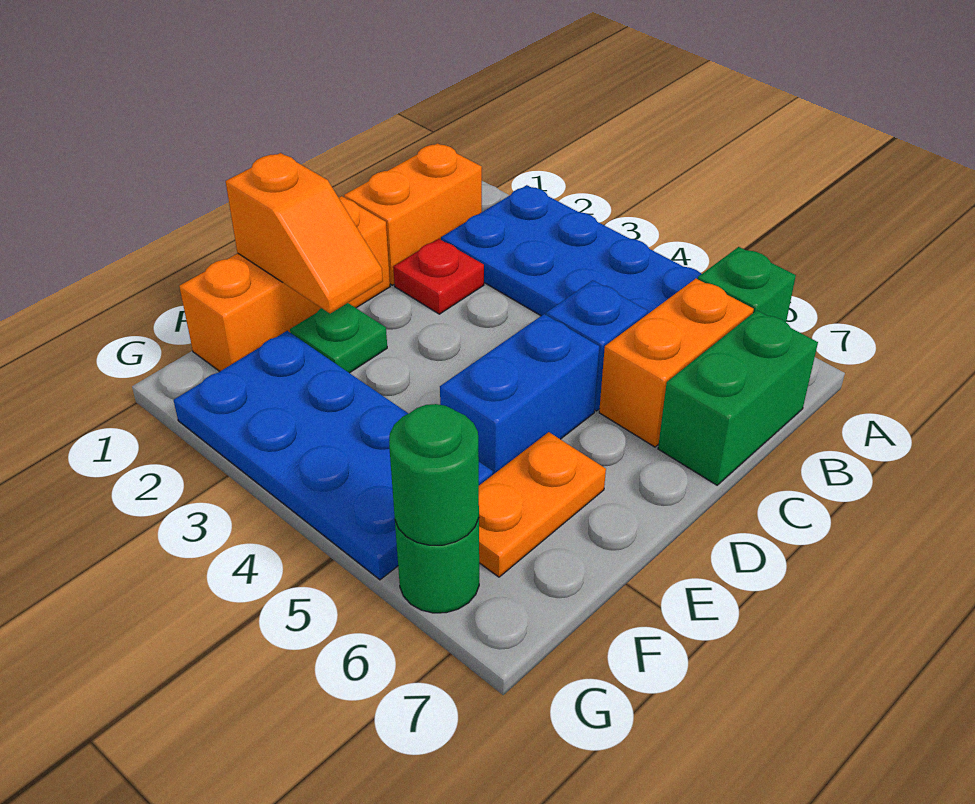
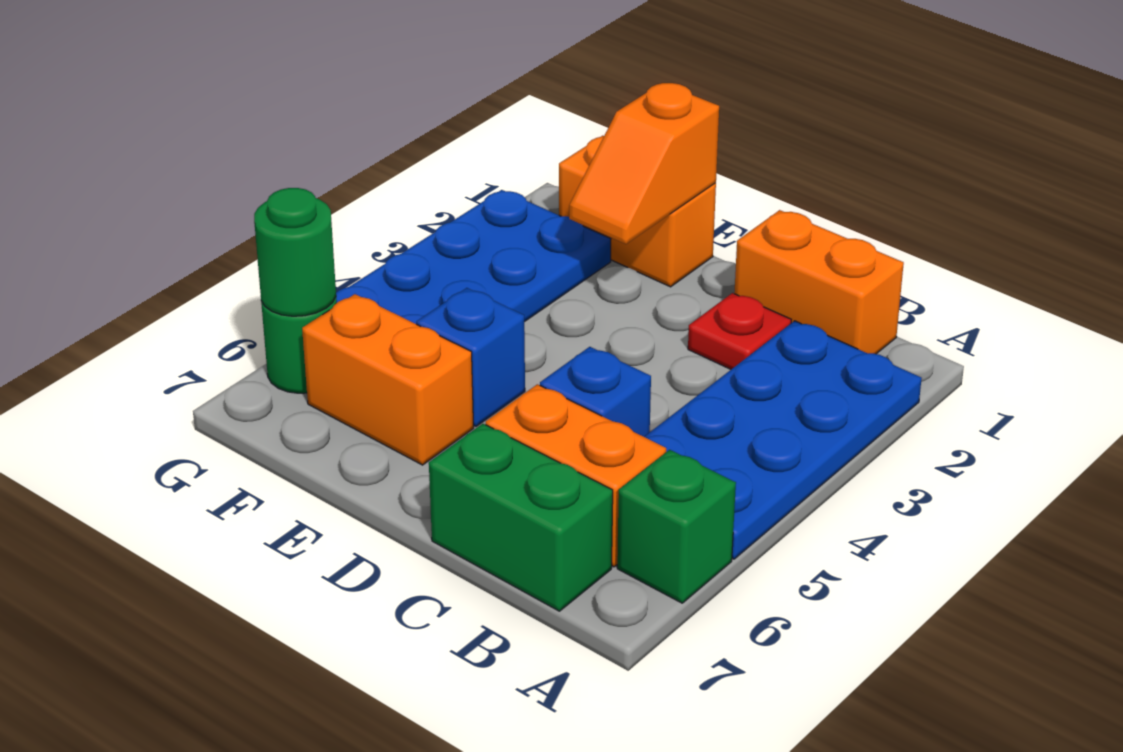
orange brick D1:F1 level 1 -> orange brick E1:F1 level 1
blue brick D5:E5 level 1 -> blue brick E5 level 1
green plate E2 level 1 -> none
orange plate E6:F6 level 1 -> orange brick E6:F6 level 1

